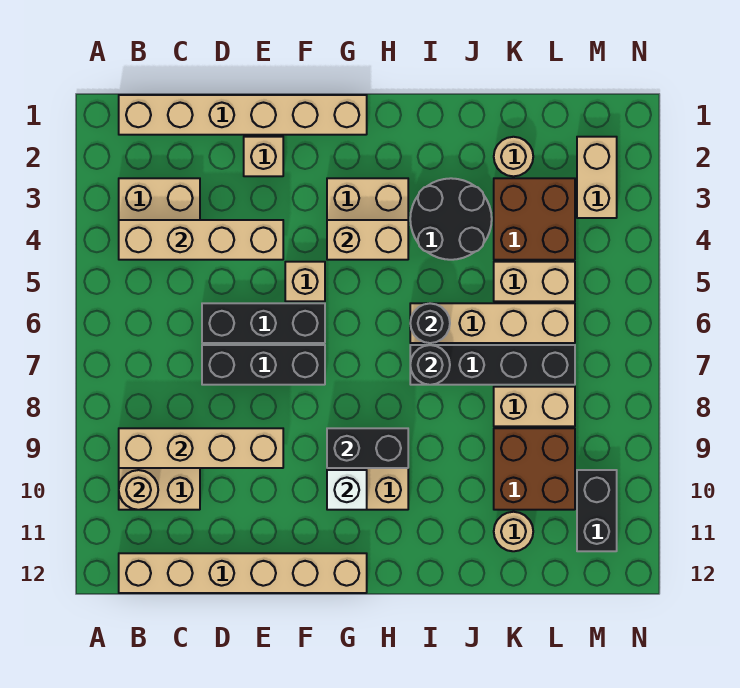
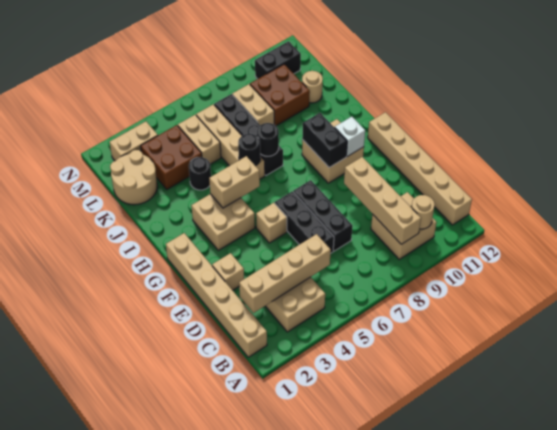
tan brick B4:E4 level 2 -> tan brick C2:C5 level 2
tan brick G4:H4 level 2 -> tan brick H4:H5 level 2
black round brick I3:J4 level 1 -> black round brick J4 level 1
tan round brick K2 level 1 -> tan round brick K1:L2 level 1

